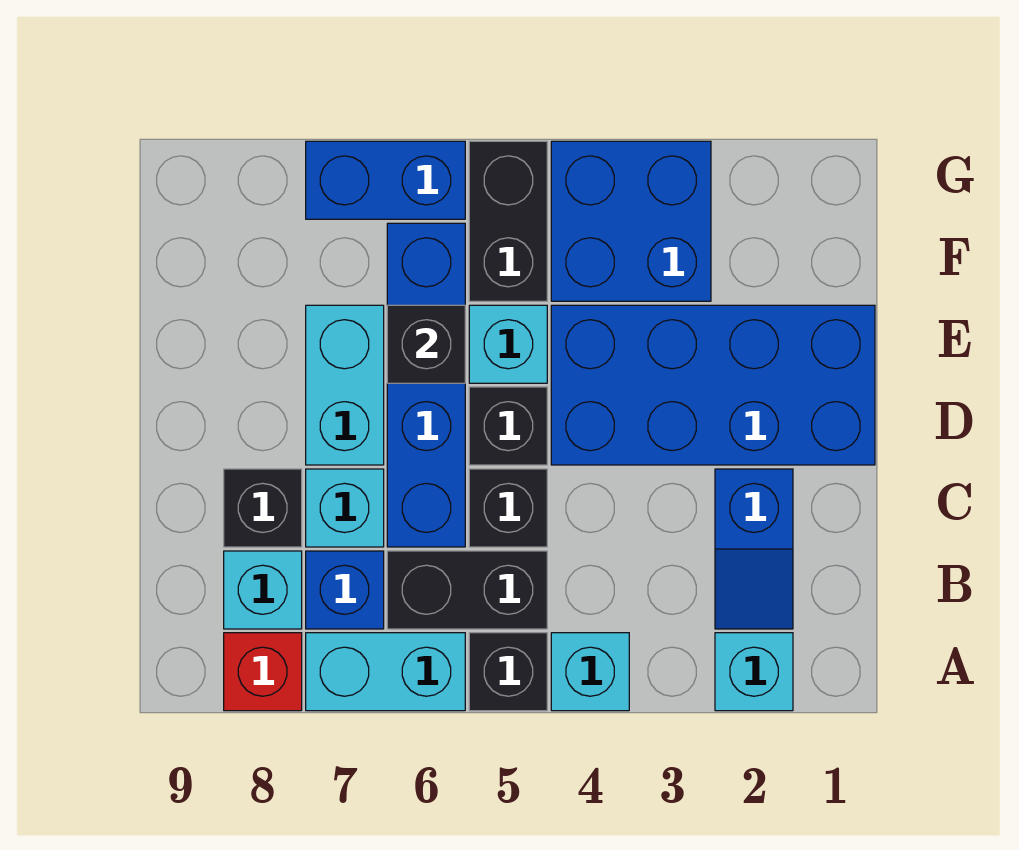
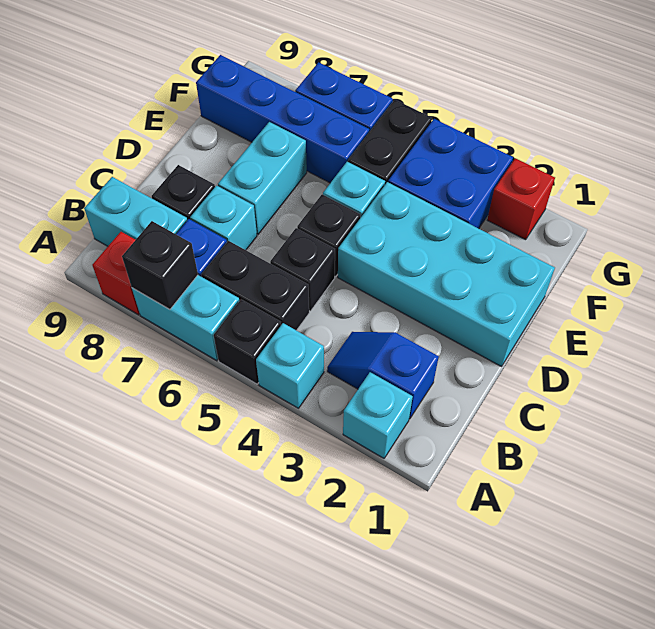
blue slope B2:C2 level 1 top C -> blue slope B2:B3 level 1 top 2
cyan brick B8 level 1 -> cyan brick B8:B9 level 1
blue brick C6:F6 level 1 -> blue brick F6:F9 level 1
blue brick D1:E4 level 1 -> cyan brick D1:E4 level 1
black brick E6 level 2 -> black brick A7 level 2
none -> red brick G2 level 1

